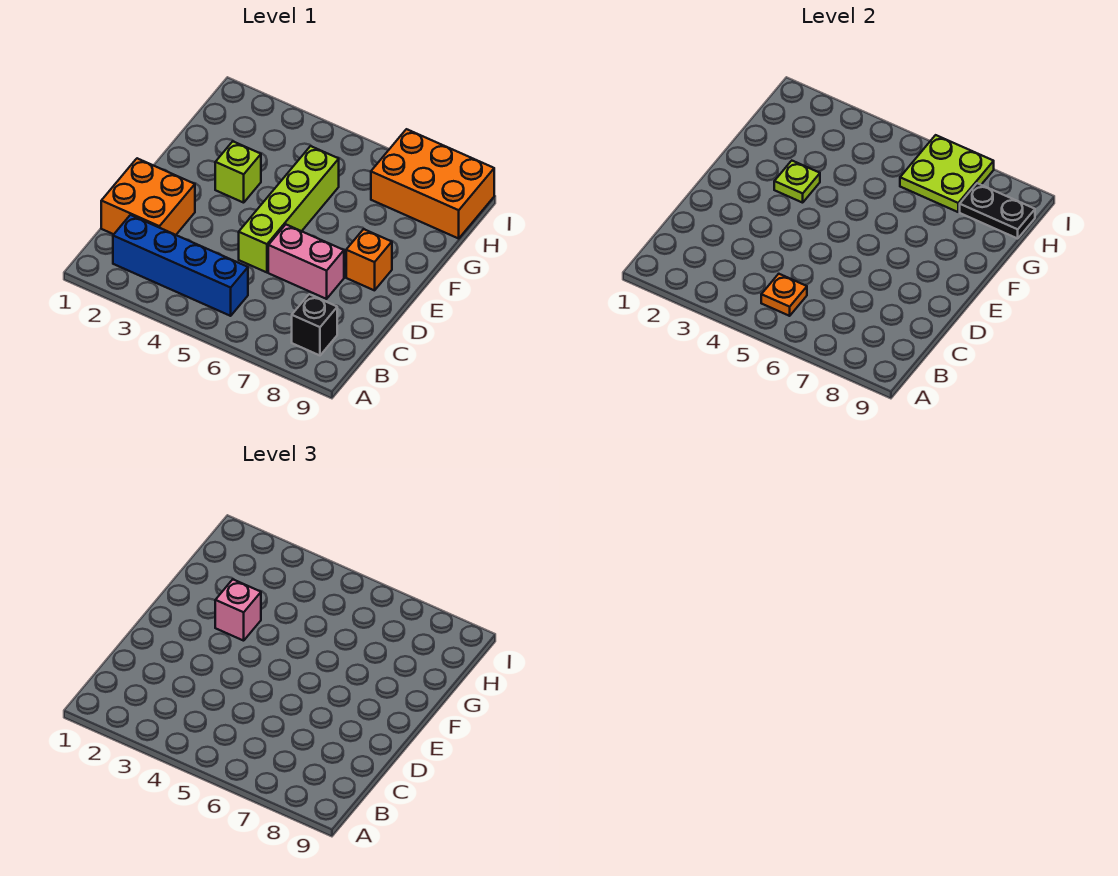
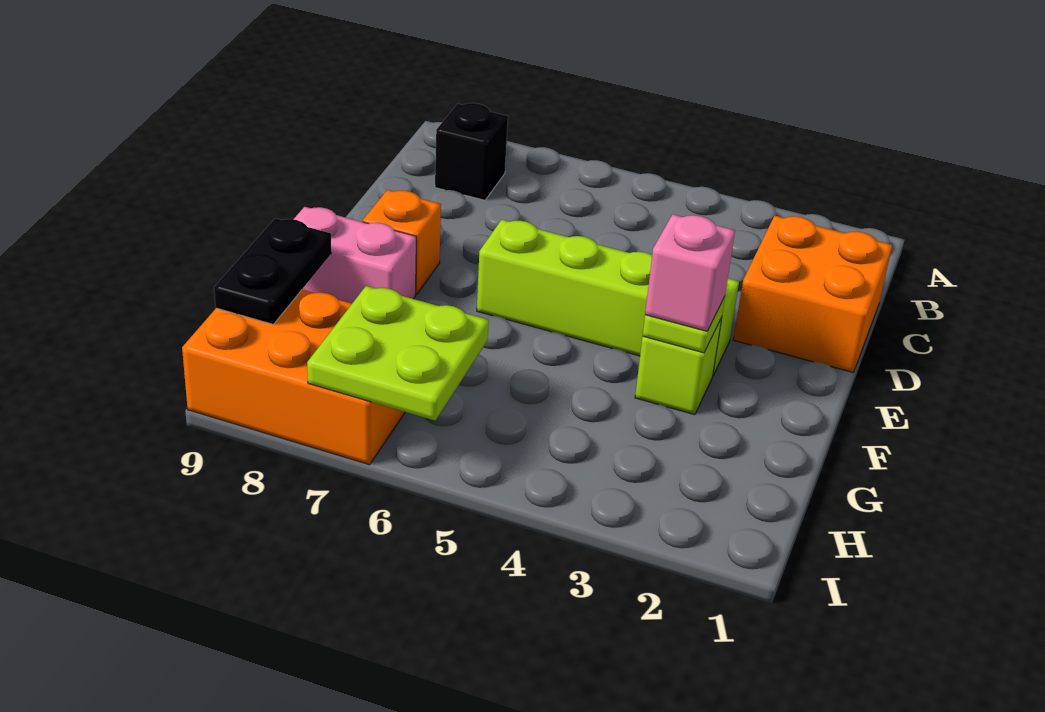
blue brick B2:B5 level 1 -> none
orange plate B5 level 2 -> none
lime brick D5:G5 level 1 -> lime brick E3:E6 level 1
pink brick D6:D7 level 1 -> pink brick F8:F9 level 1
black plate H8:H9 level 2 -> black plate G9:H9 level 2

